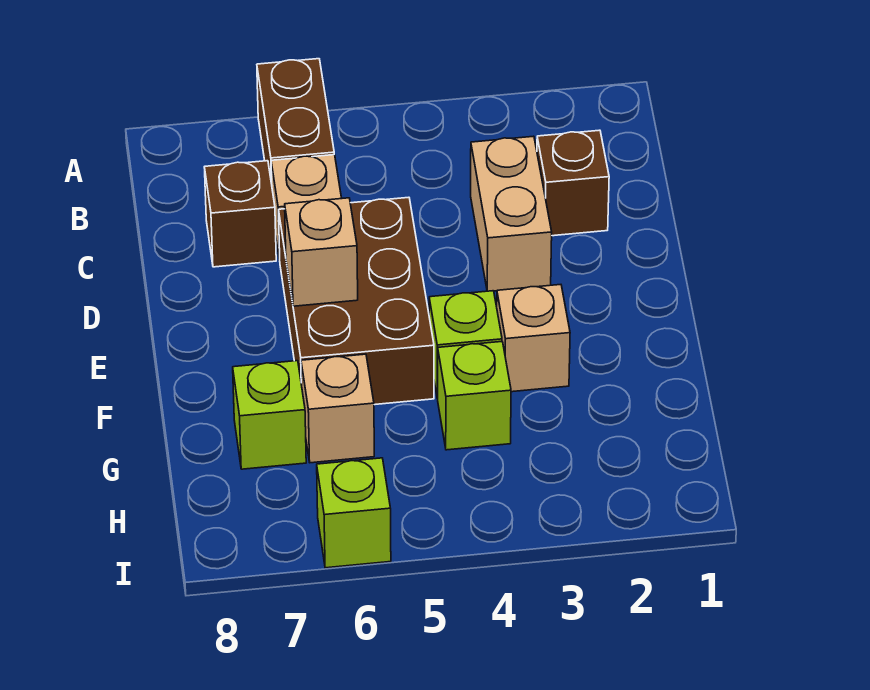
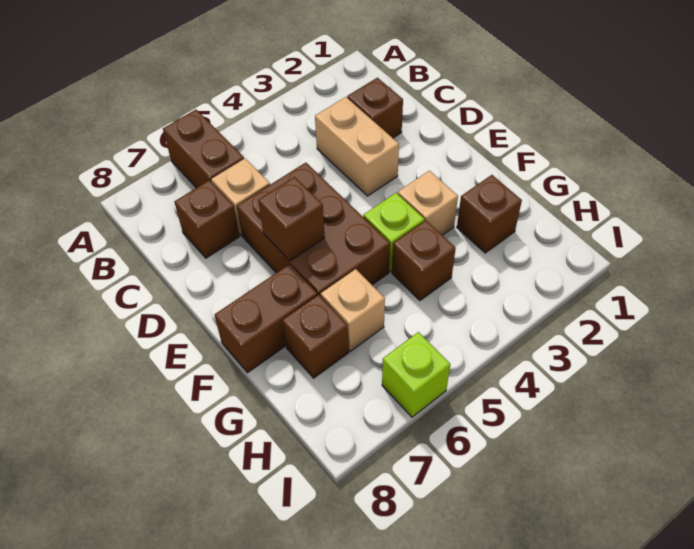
tan brick E6 level 2 -> brown brick E6 level 2
none -> brown brick F7:F8 level 1
none -> brown brick G2 level 1
lime brick G4 level 1 -> brown brick G4 level 1
lime brick G7 level 1 -> brown brick G7 level 1

